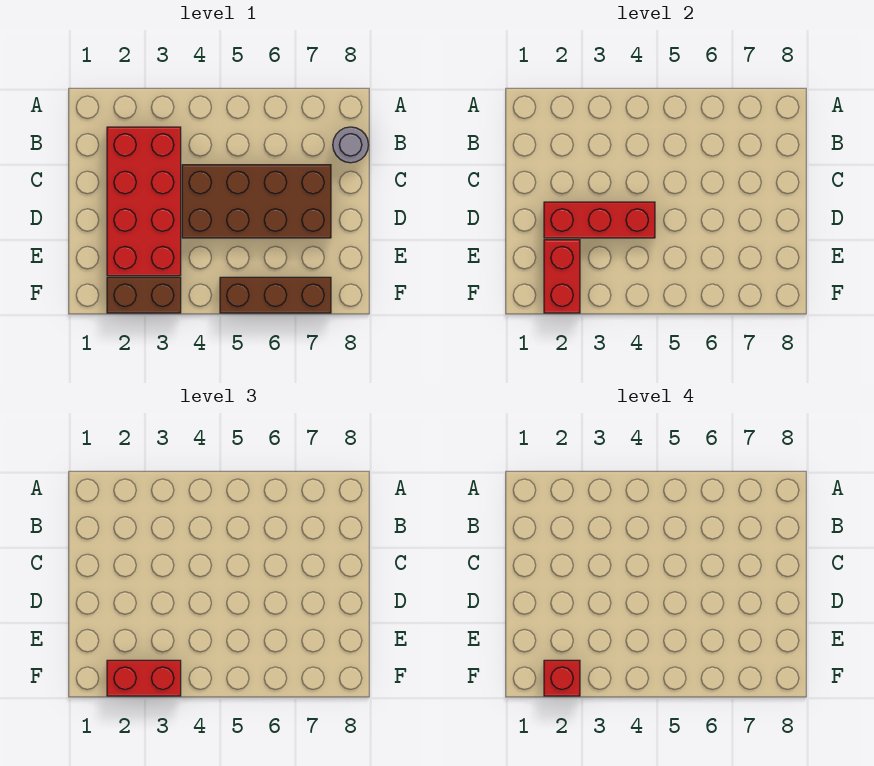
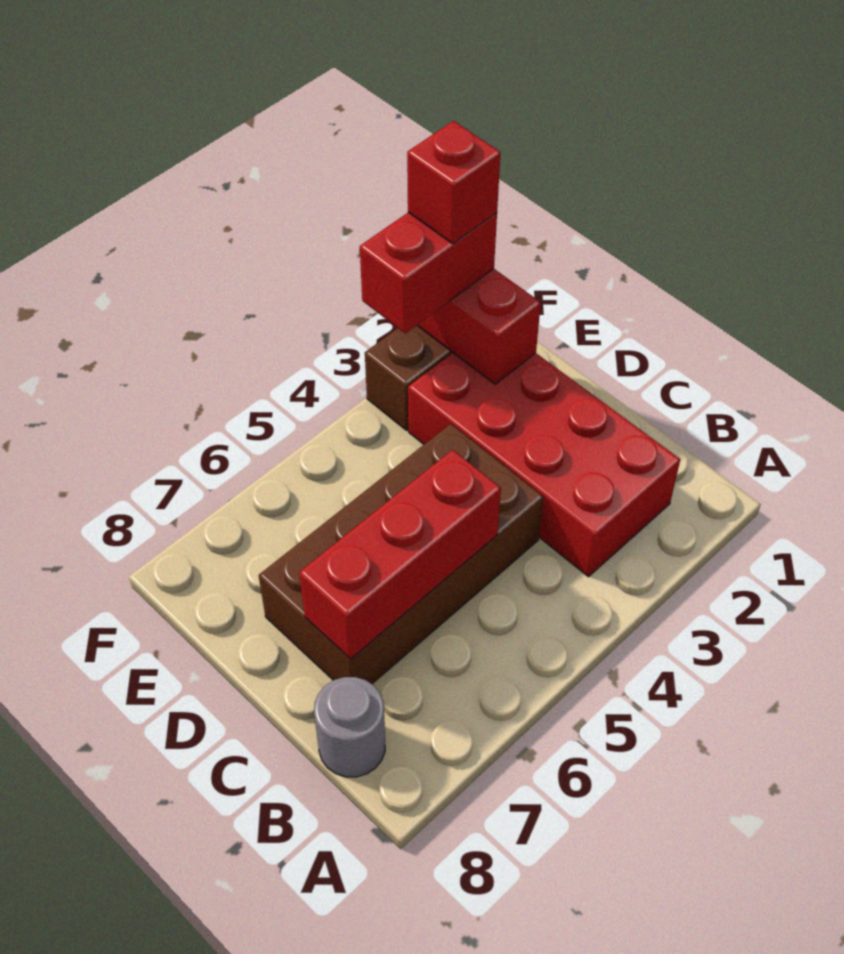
red brick D2:D4 level 2 -> red brick C5:C7 level 2
brown brick F5:F7 level 1 -> none

